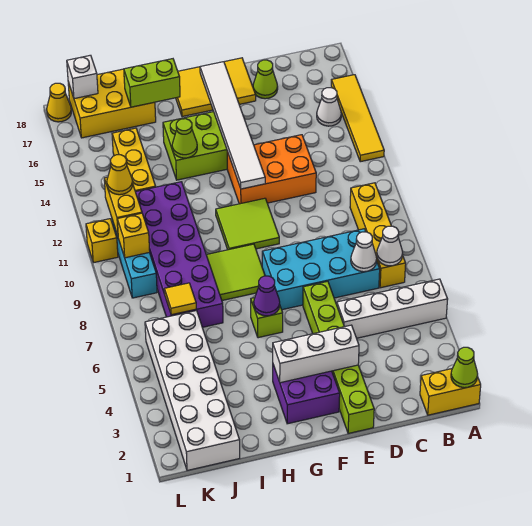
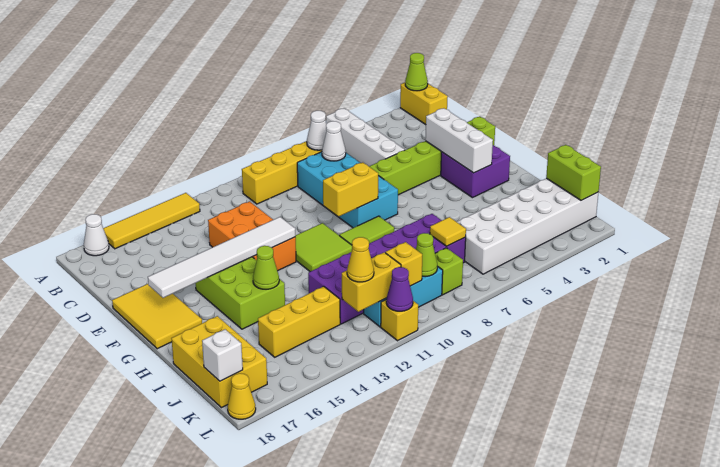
white cone B15 level 1 -> white cone A17 level 1
lime cone D17 level 1 -> lime cone K9 level 2
none -> yellow brick F8:F9 level 2
lime brick G6 level 1 -> lime brick K8 level 1
purple cone G6 level 2 -> purple cone L11 level 2
lime tile G8:H9 level 1 -> lime tile G8:G9 level 1
lime brick H17:I17 level 2 -> lime brick J1:K1 level 2

